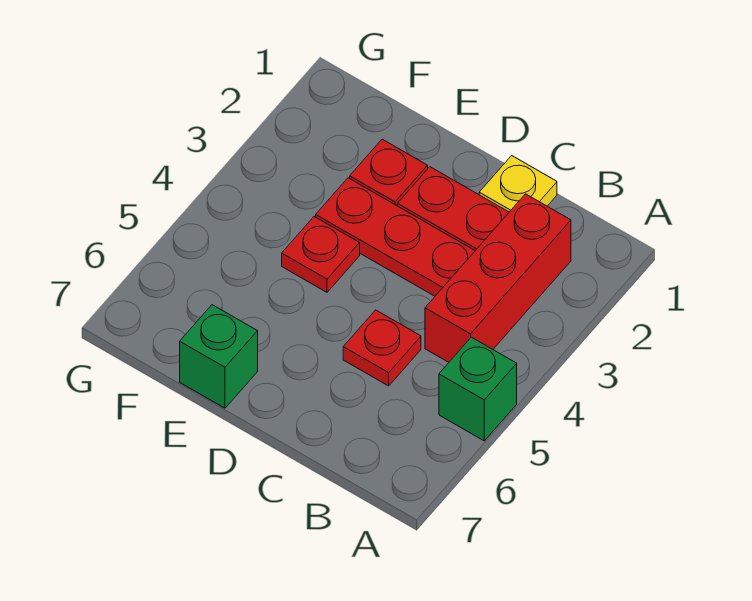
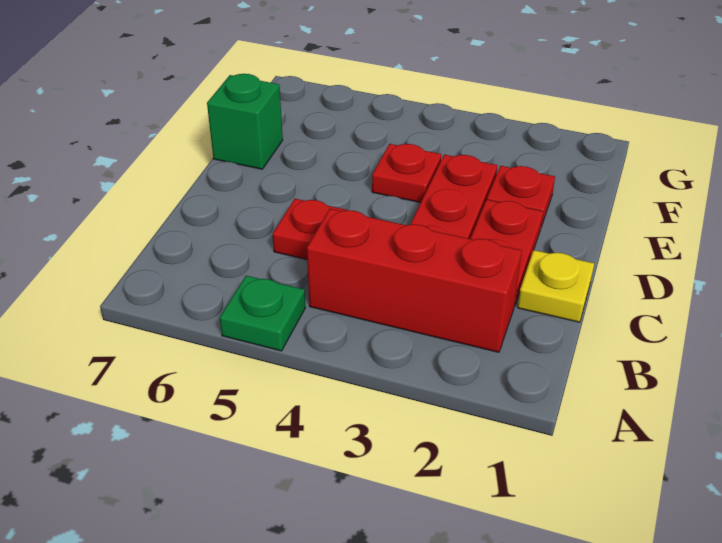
green brick A5 level 1 -> green plate A5 level 1

